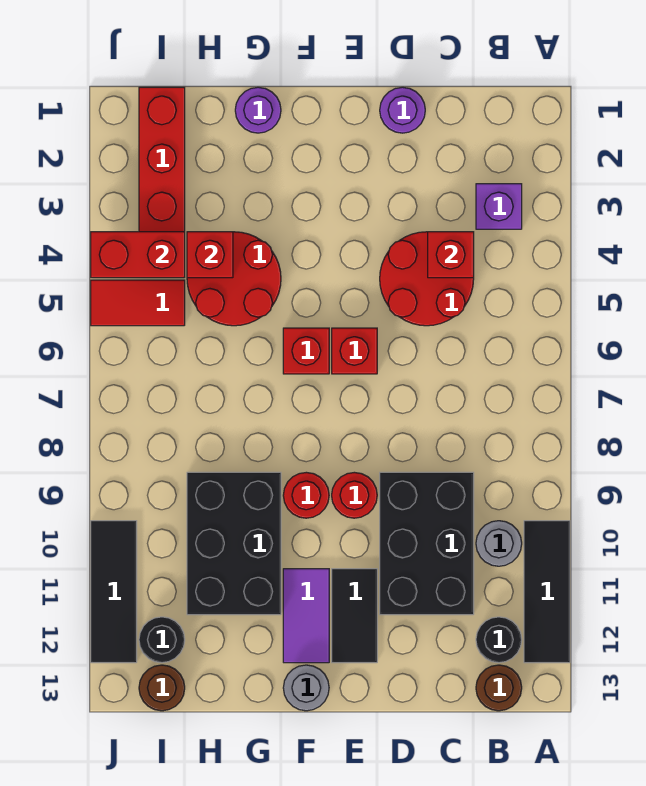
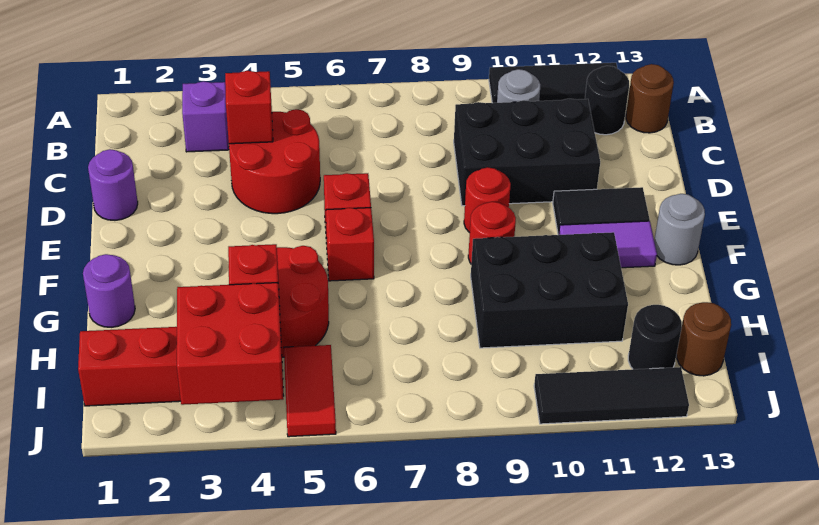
red brick I4:J4 level 2 -> red brick I3:J4 level 2

